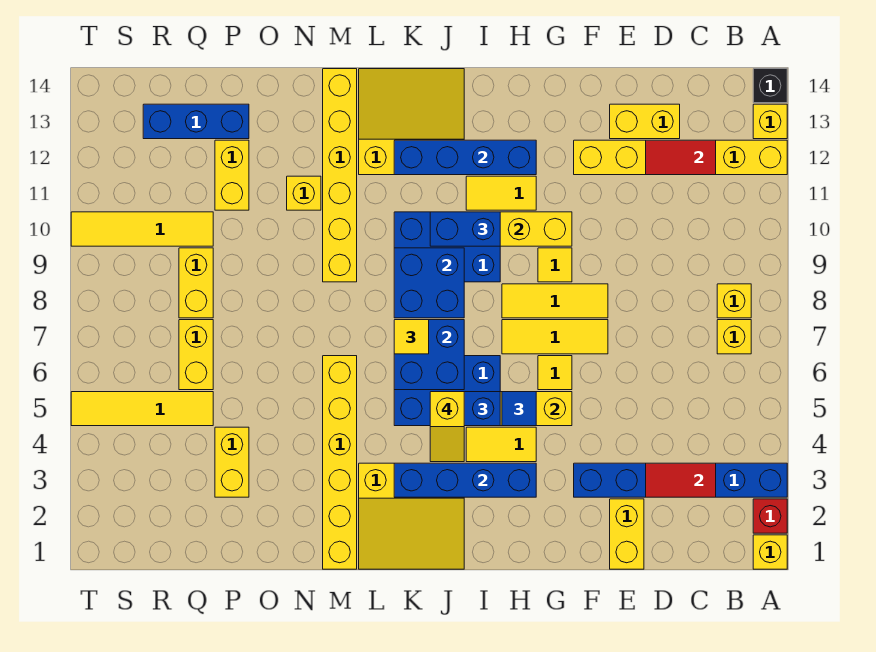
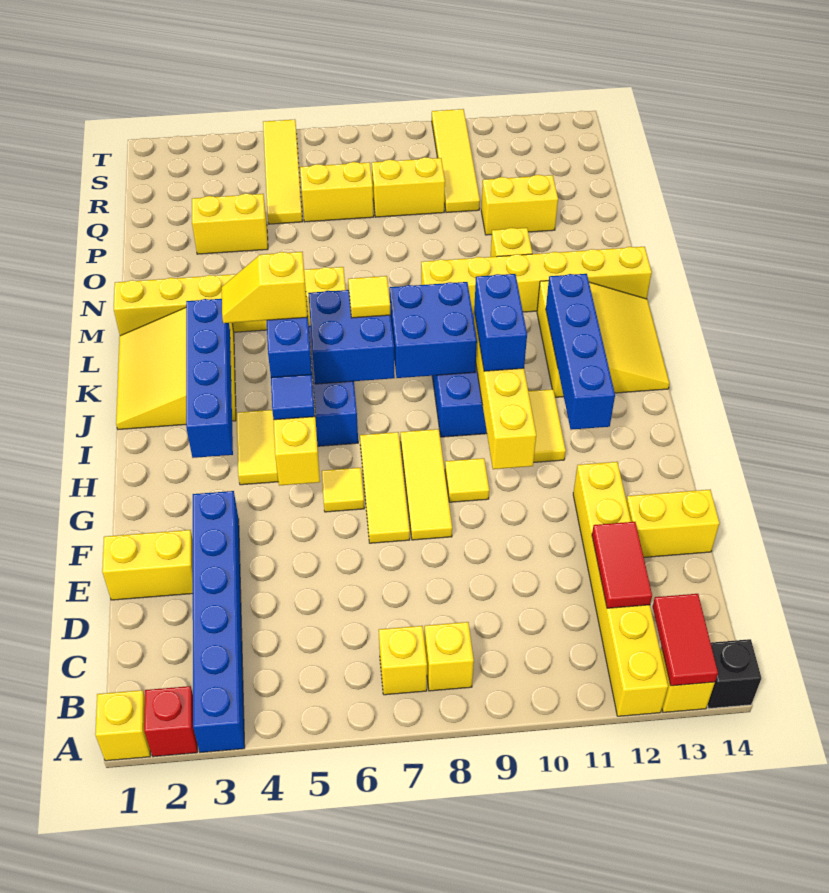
red tile C3:D3 level 2 -> red tile A13:B13 level 2
yellow brick D13:E13 level 1 -> yellow brick E13:E14 level 1
blue brick P13:R13 level 1 -> none

